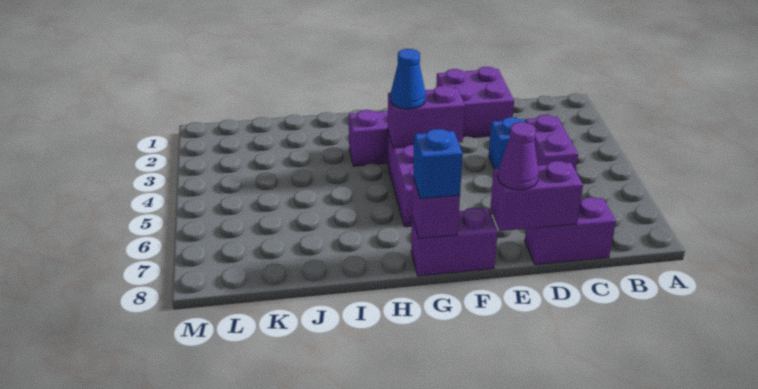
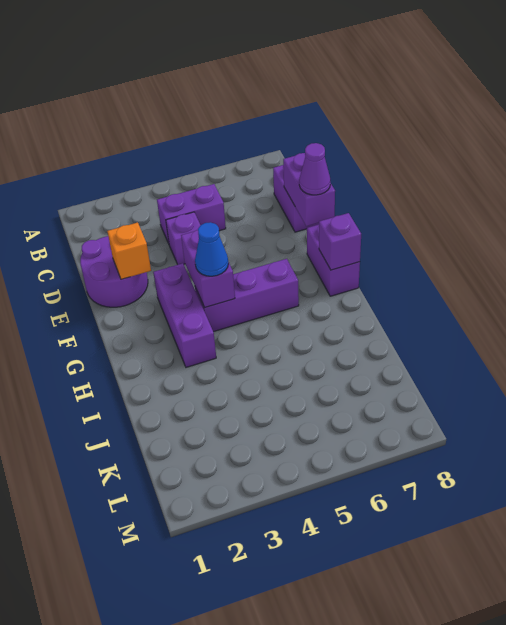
purple brick D1:E2 level 1 -> purple round brick D1:E2 level 1
blue brick D4 level 1 -> purple brick D4 level 1
none -> orange brick E2 level 2
blue brick G8 level 3 -> none

